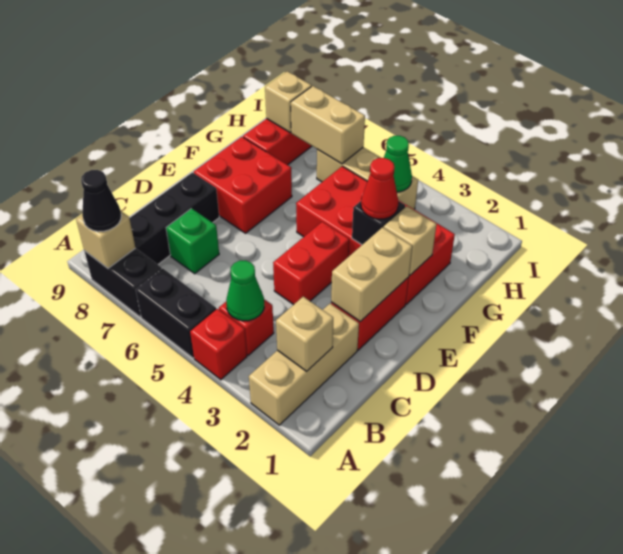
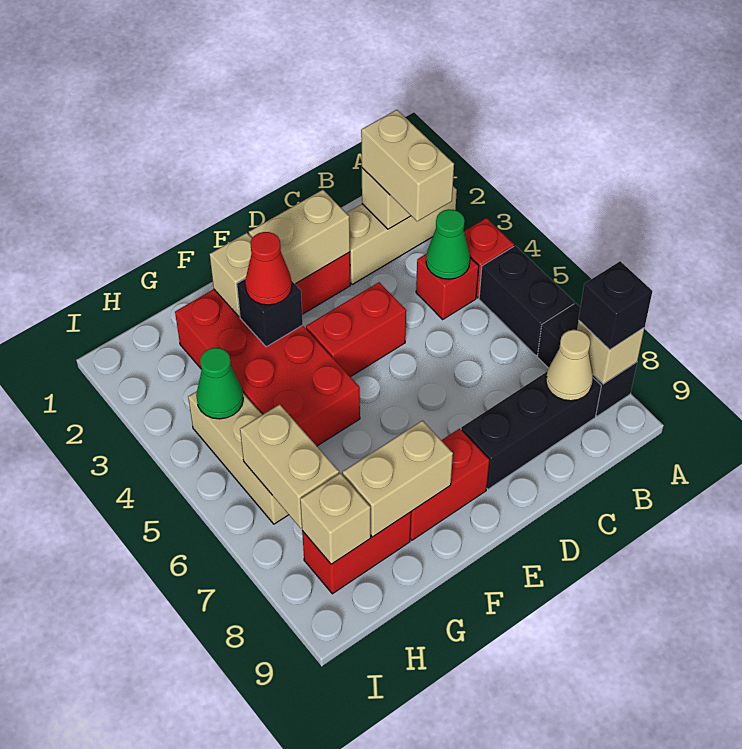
black cone A8 level 3 -> black brick A8 level 3
none -> tan brick B2:B3 level 3
none -> tan cone B8 level 2
green brick C7 level 1 -> none
red brick E7:F8 level 1 -> red brick E8:F8 level 1
none -> tan brick F8:G8 level 2

